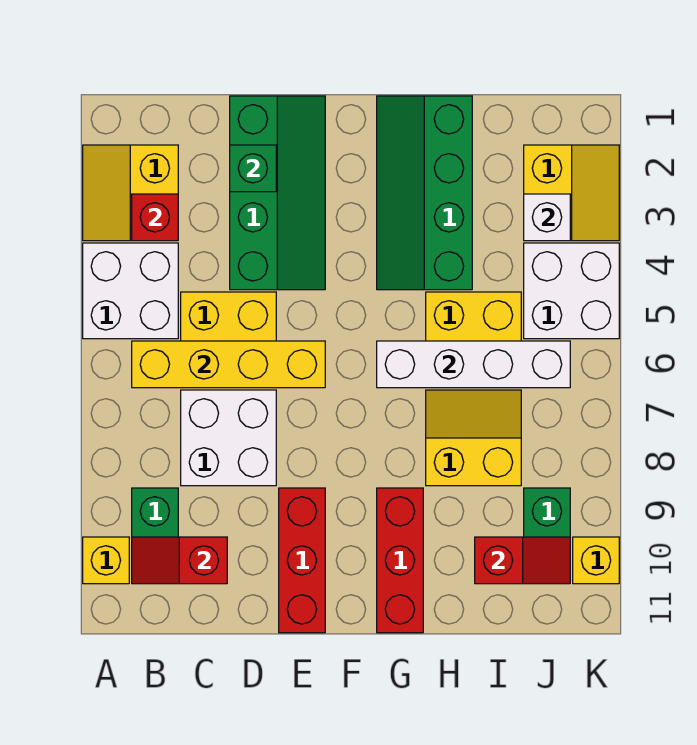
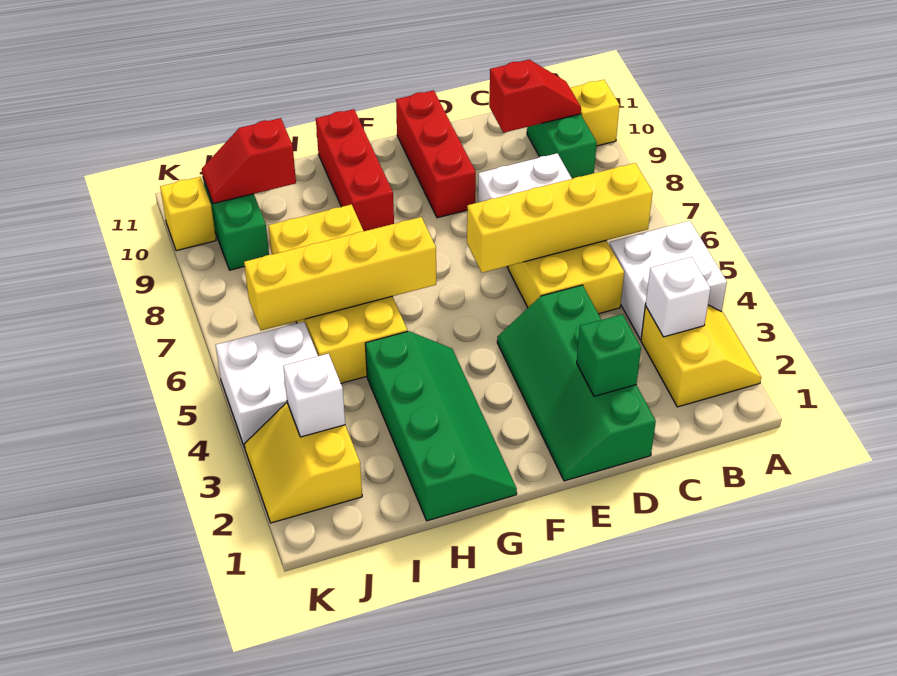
red brick B3 level 2 -> white brick B3 level 2
white brick G6:J6 level 2 -> yellow brick G6:J6 level 2

